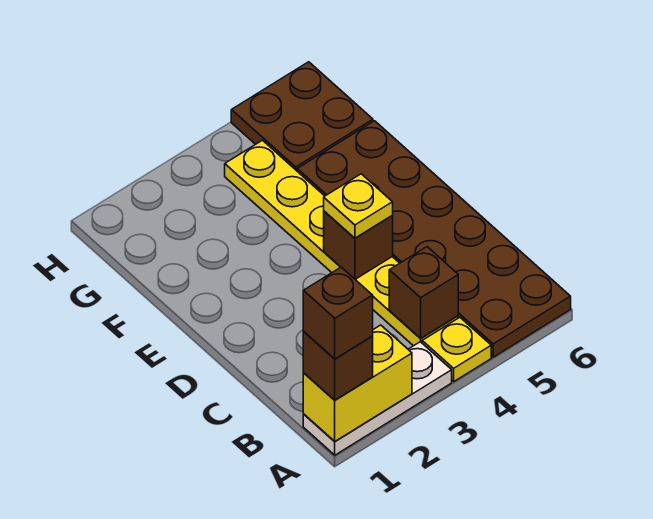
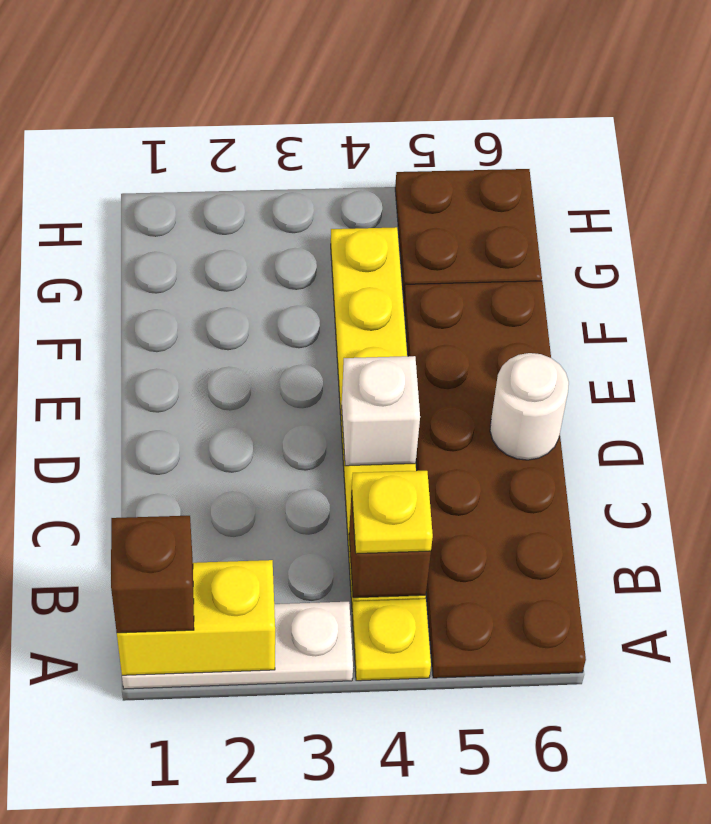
brown brick A1 level 4 -> none
brown brick D4 level 2 -> white brick D4 level 2
yellow plate D4 level 3 -> yellow plate B4 level 3
none -> white round brick D6 level 2

